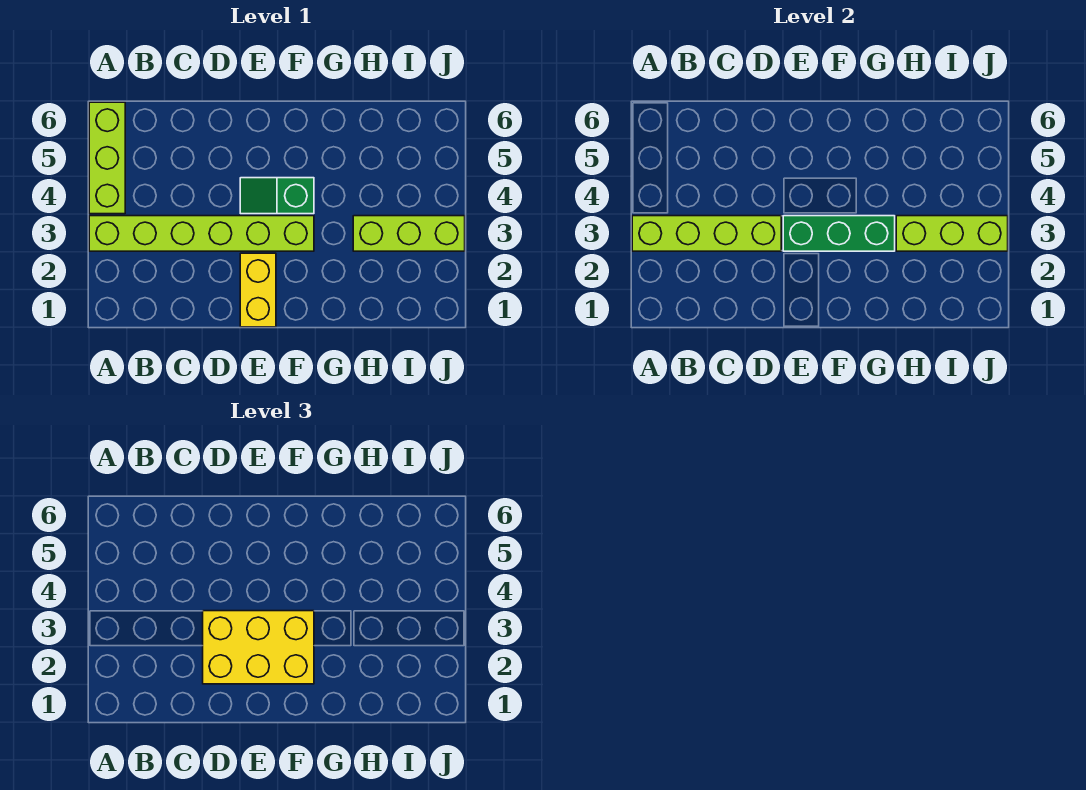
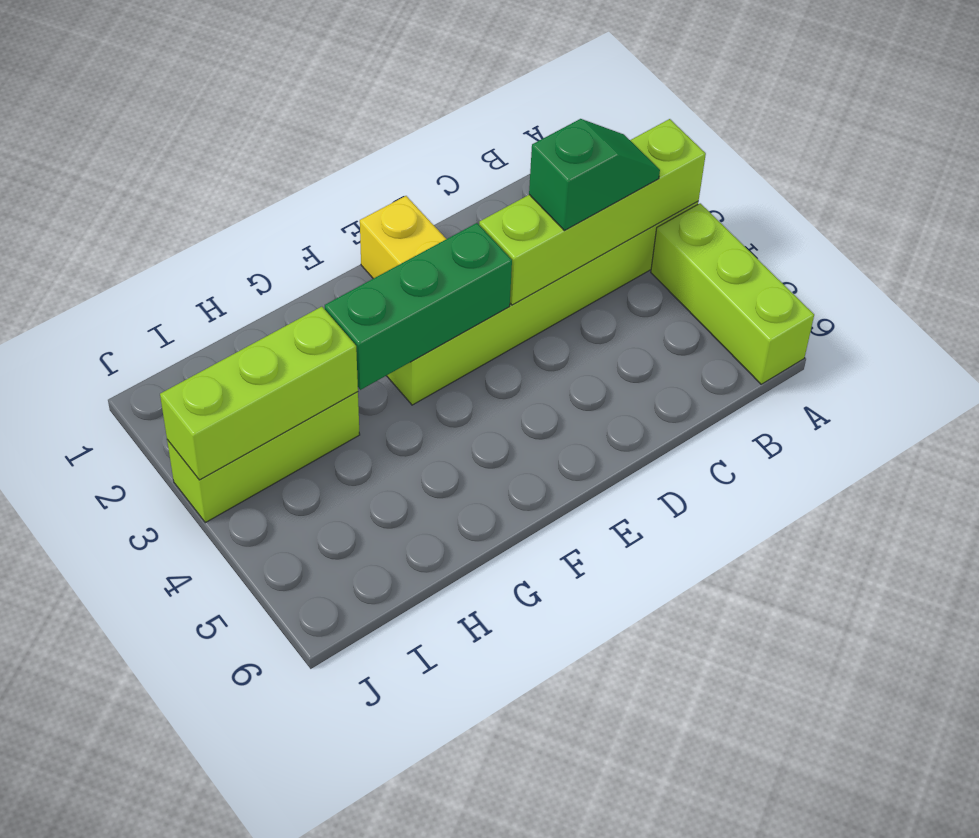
yellow brick D2:F3 level 3 -> none
green slope E4:F4 level 1 top F -> green slope B3:C3 level 3 top C

